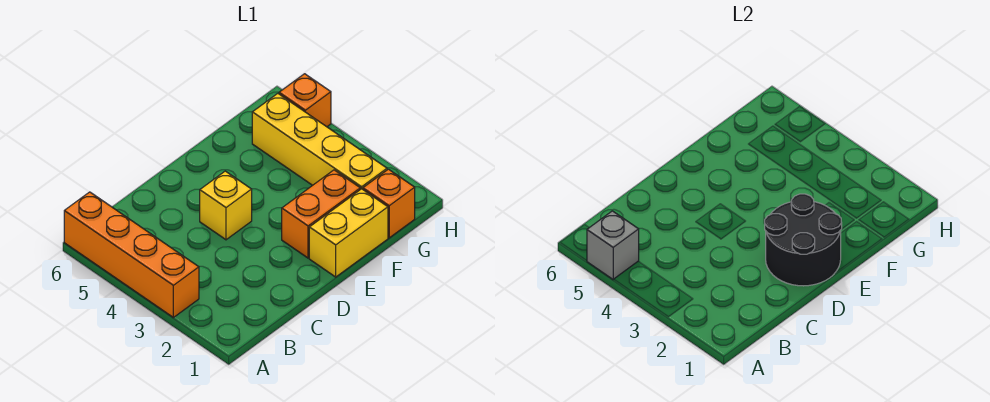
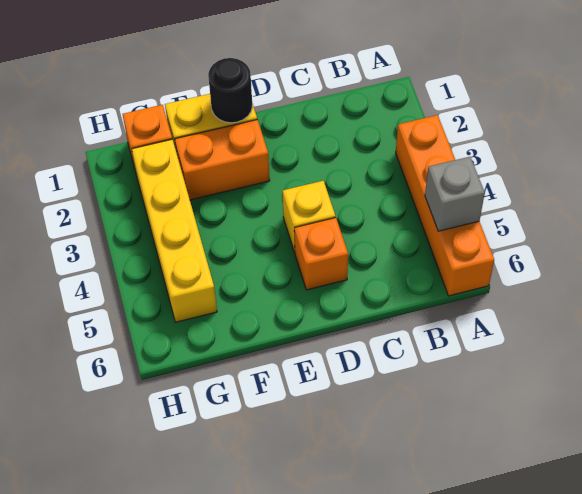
black round brick D1:E2 level 2 -> black round brick E1 level 2
orange brick H5 level 1 -> orange brick D5 level 1

